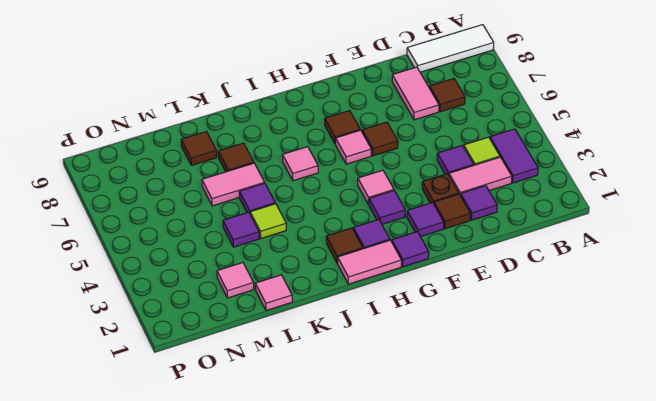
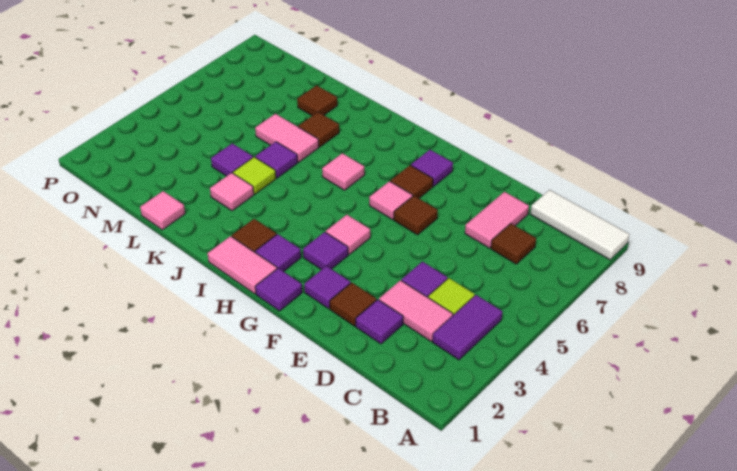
brown plate E3 level 1 -> none
none -> purple tile G8 level 1
pink tile M2 level 1 -> pink tile K3 level 1

